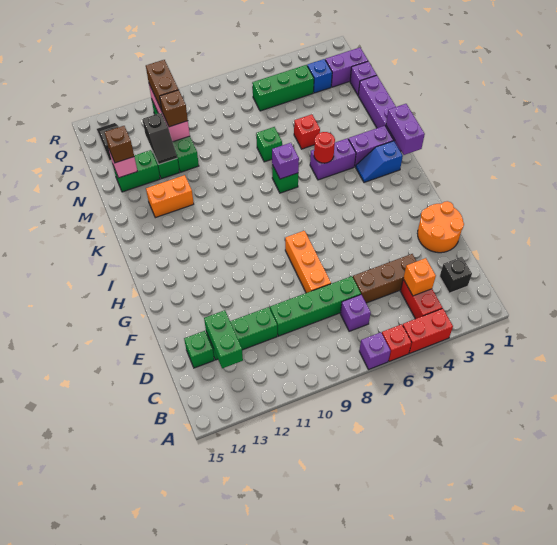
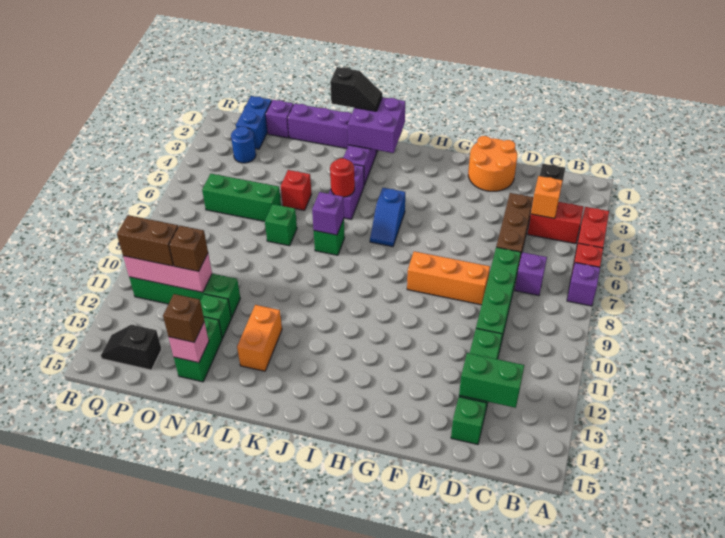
purple brick J1:K1 level 2 -> purple brick J1:K2 level 2
blue slope J2:J3 level 1 top 2 -> blue slope I5:I6 level 1 top 5
black slope N12:O12 level 2 top O -> black slope K1:L1 level 3 top L
purple brick P1:P2 level 1 -> blue brick P1:P2 level 1
blue brick P3 level 1 -> blue round brick P3 level 1
green brick P4:P6 level 1 -> green brick N6:P6 level 1

